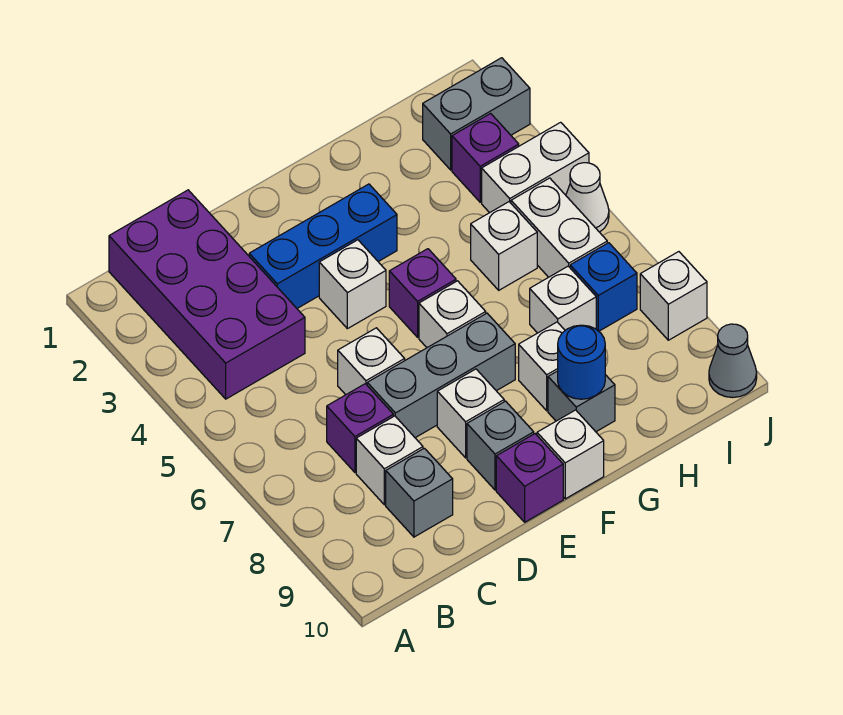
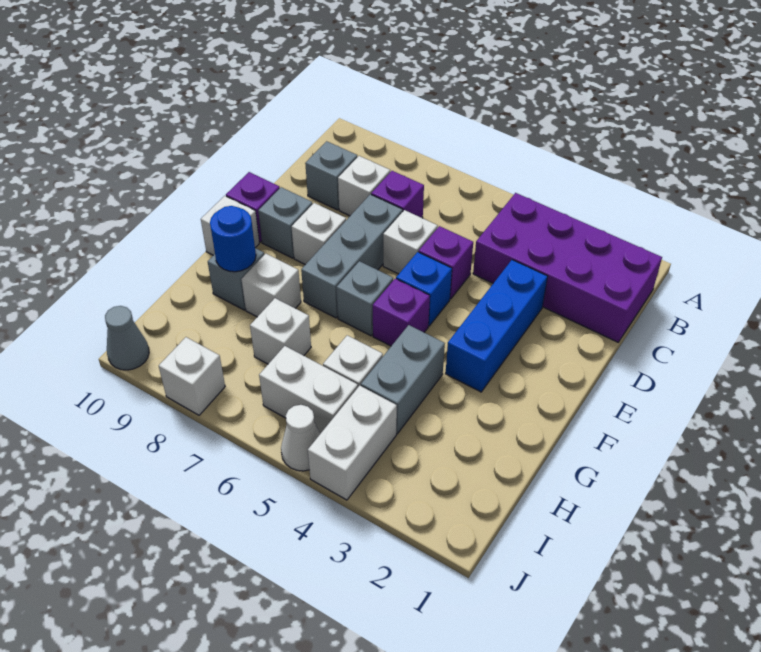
white brick E4 level 1 -> none
white brick F6 level 1 -> grey brick F6 level 1
grey brick I2:J2 level 1 -> grey brick G4:H4 level 1
purple brick I3 level 1 -> purple brick D5 level 1
blue brick I7 level 1 -> blue brick E5 level 1

